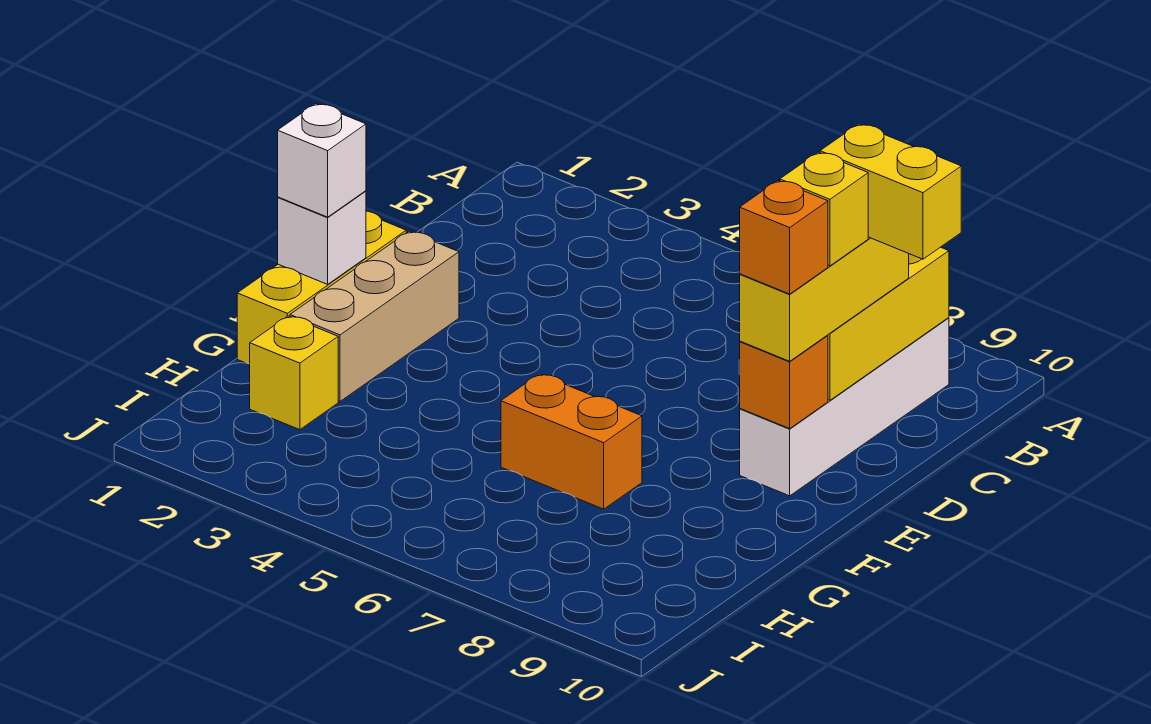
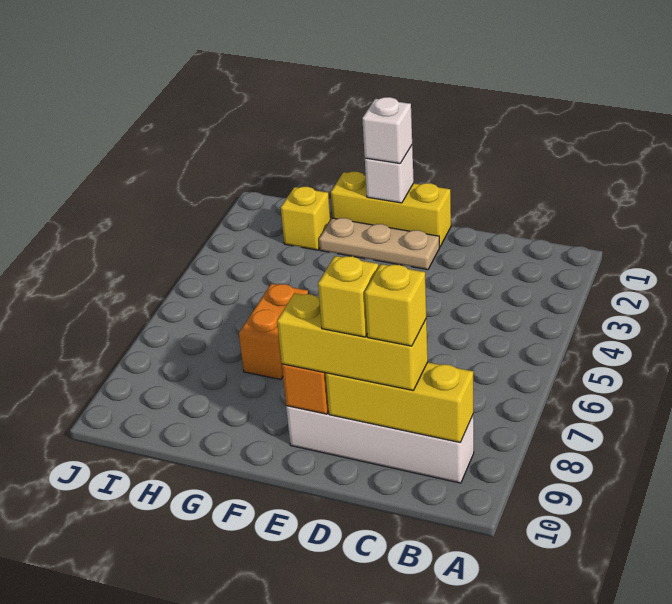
yellow brick C9:C10 level 4 -> yellow brick C9 level 4
tan brick E2:G2 level 1 -> tan plate E2:G2 level 1
orange brick E9 level 4 -> none

